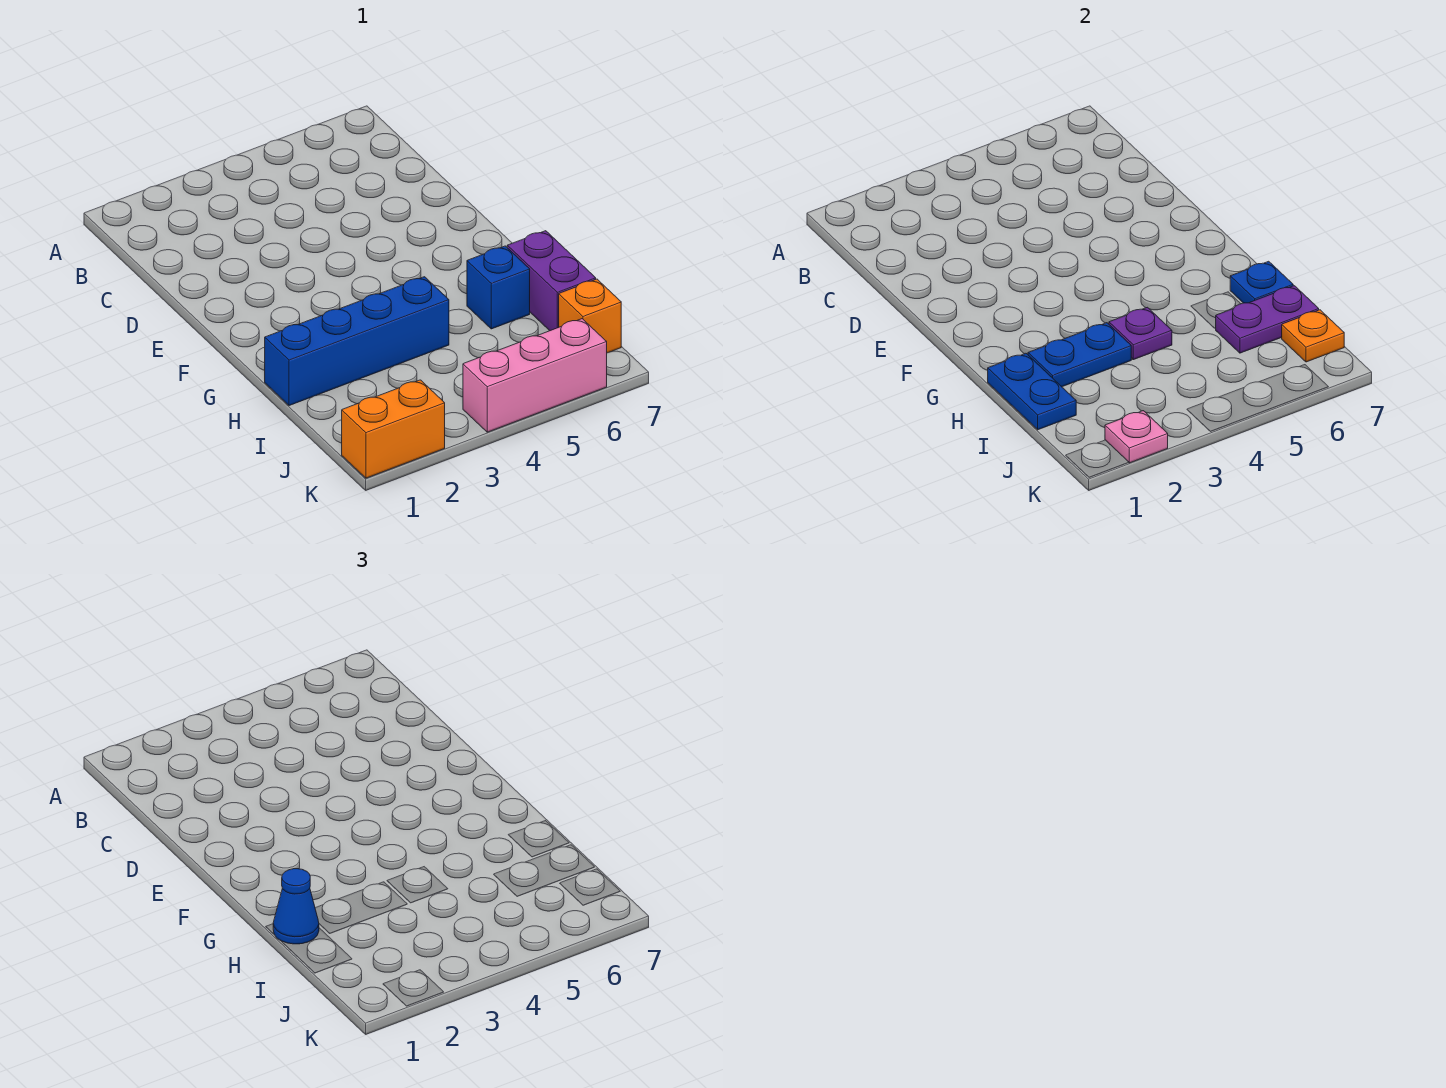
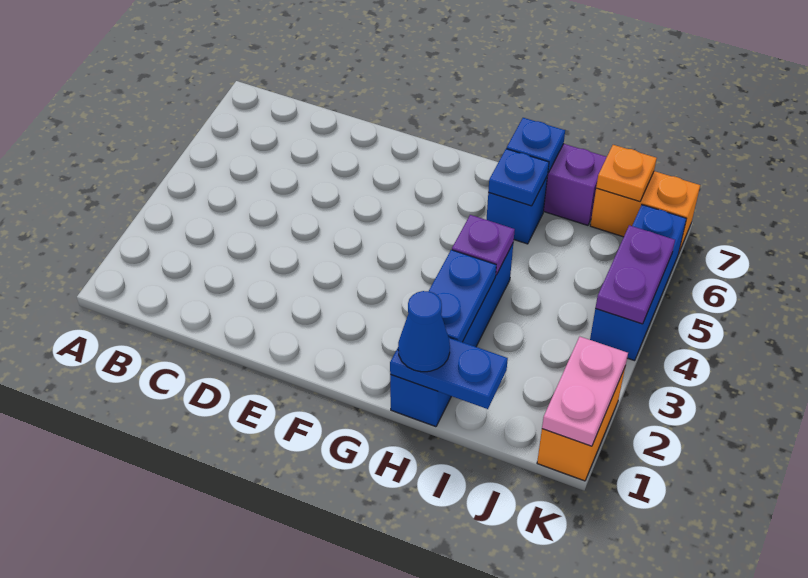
none -> blue plate H6 level 2
purple plate I6:I7 level 2 -> purple plate K4:K5 level 2
orange brick J7 level 1 -> orange brick J7:K7 level 1
pink plate K2 level 2 -> pink plate K1:K2 level 2
pink brick K4:K6 level 1 -> blue brick K4:K6 level 1

